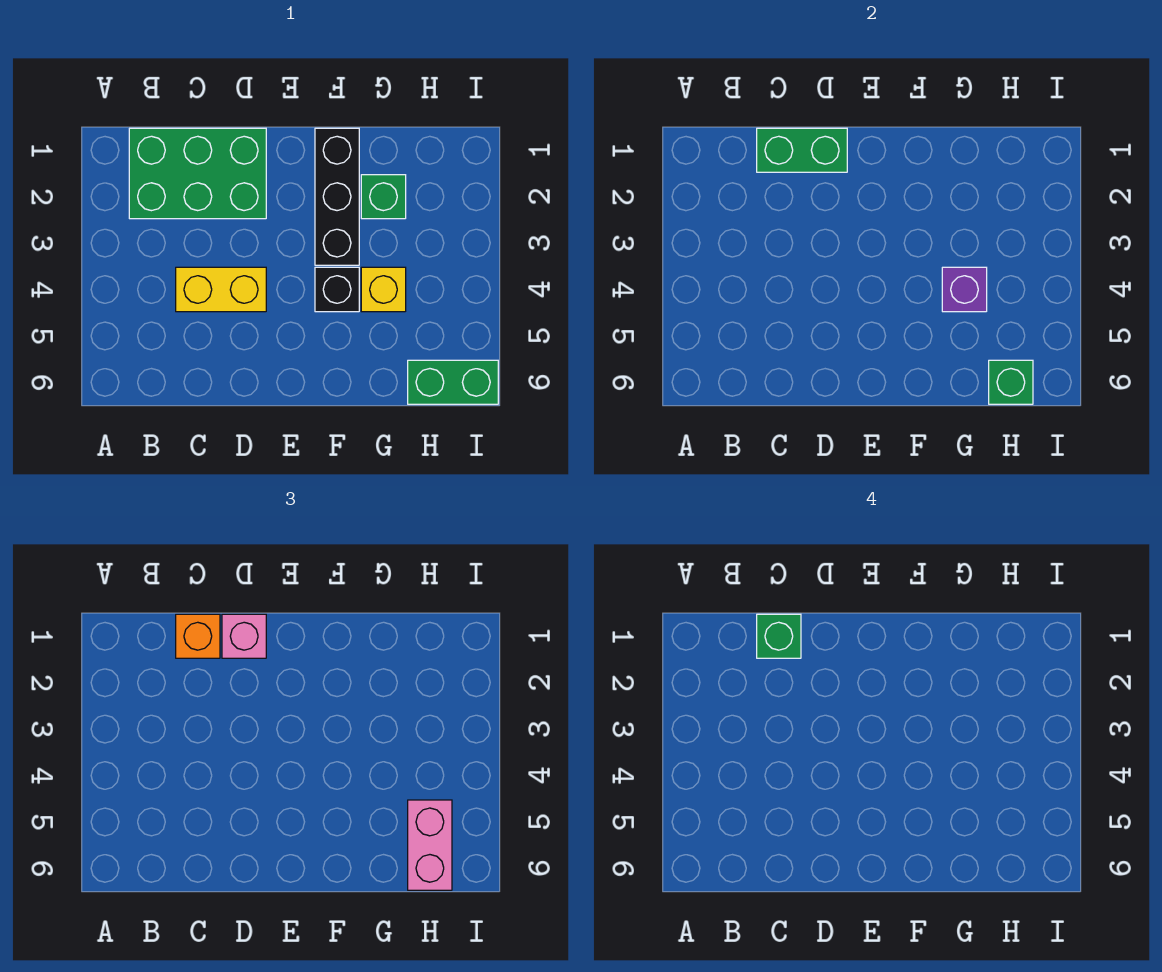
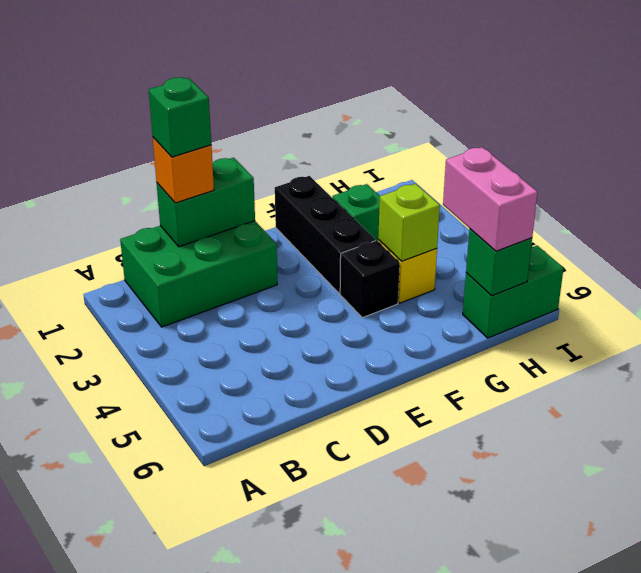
yellow brick C4:D4 level 1 -> none
pink brick D1 level 3 -> none
purple brick G4 level 2 -> lime brick G4 level 2

